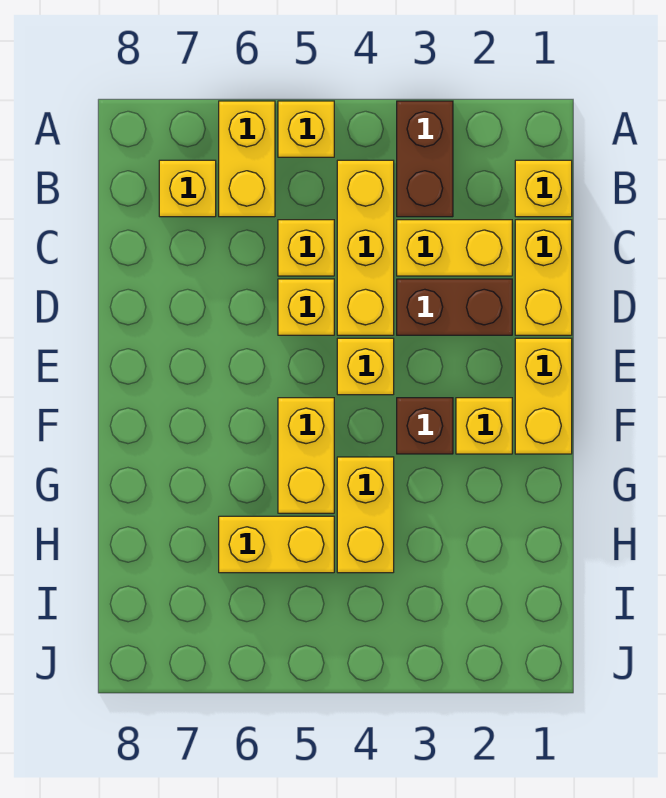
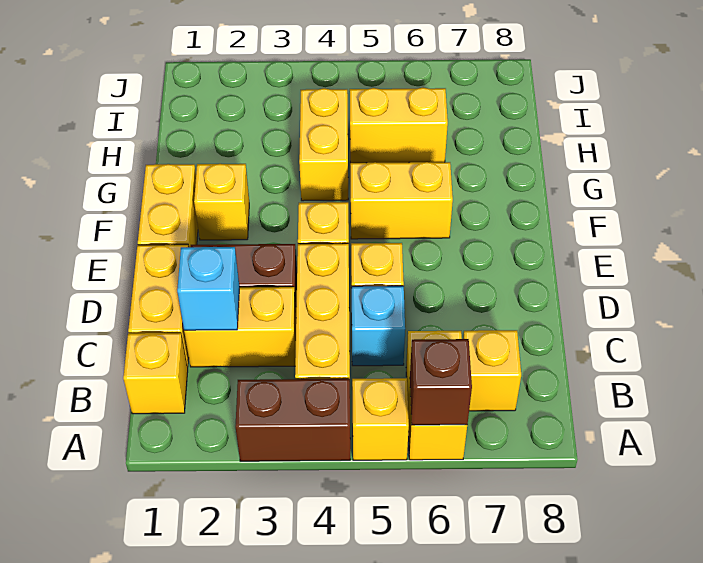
brown brick A3:B3 level 1 -> brown brick A3:A4 level 1
none -> cyan brick C2 level 2
yellow brick C5 level 1 -> cyan brick C5 level 1
brown brick F3 level 1 -> brown brick A6 level 2
yellow brick F5:G5 level 1 -> yellow brick F5:F6 level 1

